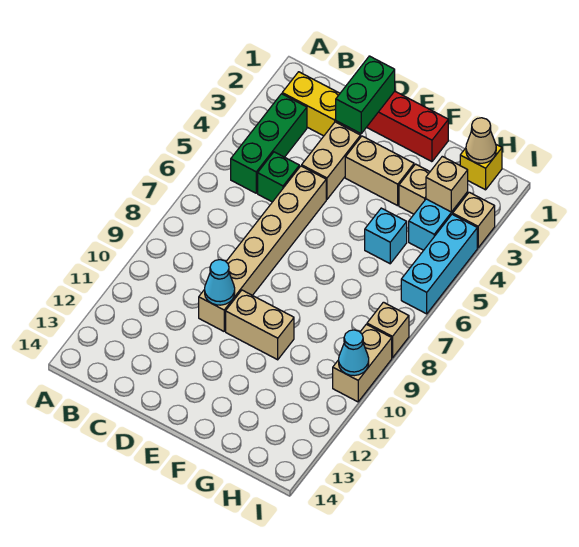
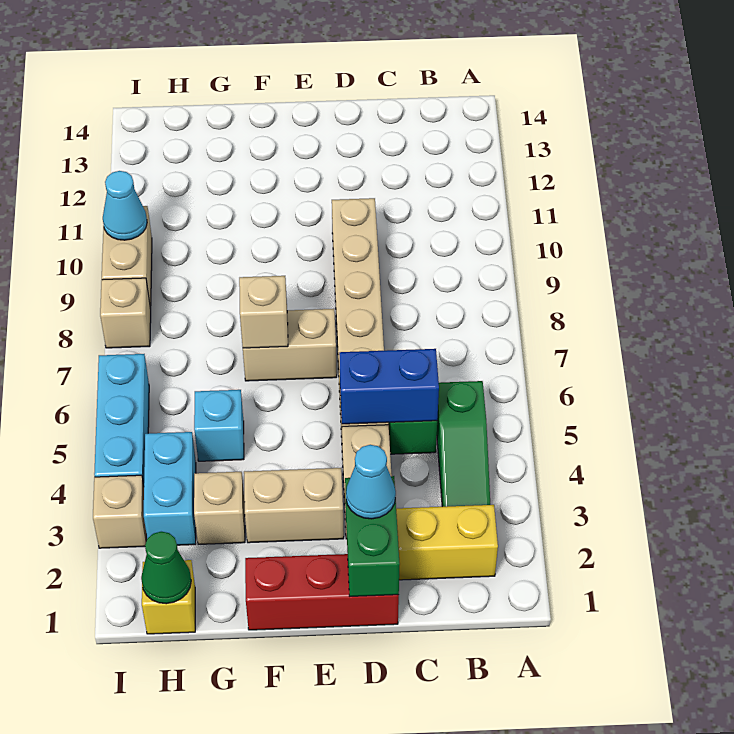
green brick B3:B5 level 1 -> green slope B3:B5 level 1 top 5
none -> blue brick C5:D5 level 2
cyan cone D10 level 2 -> cyan cone D2 level 3
tan brick E10:F10 level 1 -> tan brick E7:F7 level 1
tan cone H1 level 2 -> green cone H1 level 2
tan brick H3 level 2 -> tan brick F7 level 2

